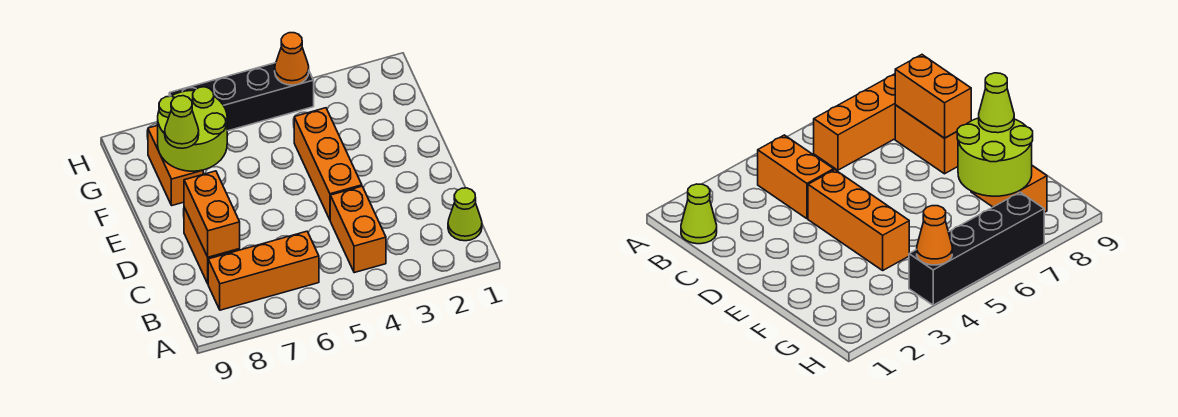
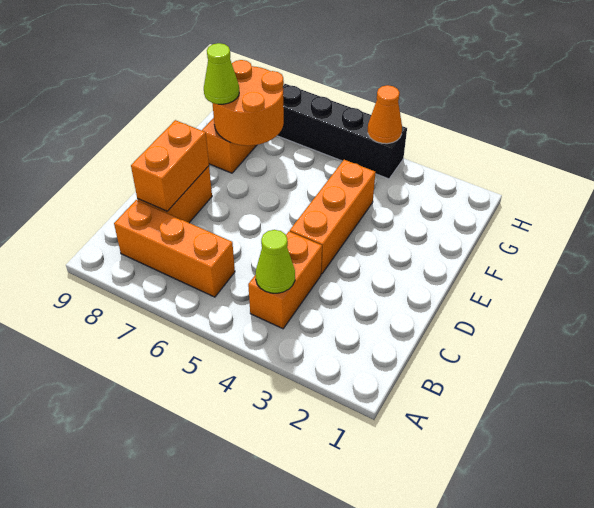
lime cone B1 level 1 -> lime cone B4 level 2
lime round brick F7:G8 level 2 -> orange round brick F7:G8 level 2

